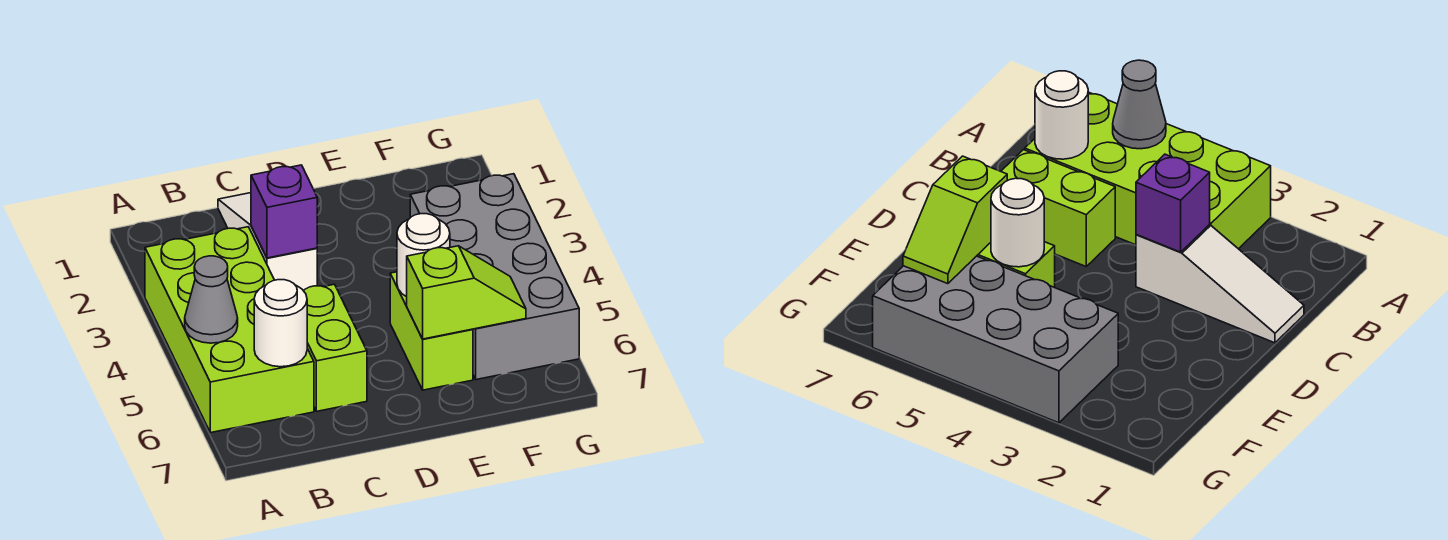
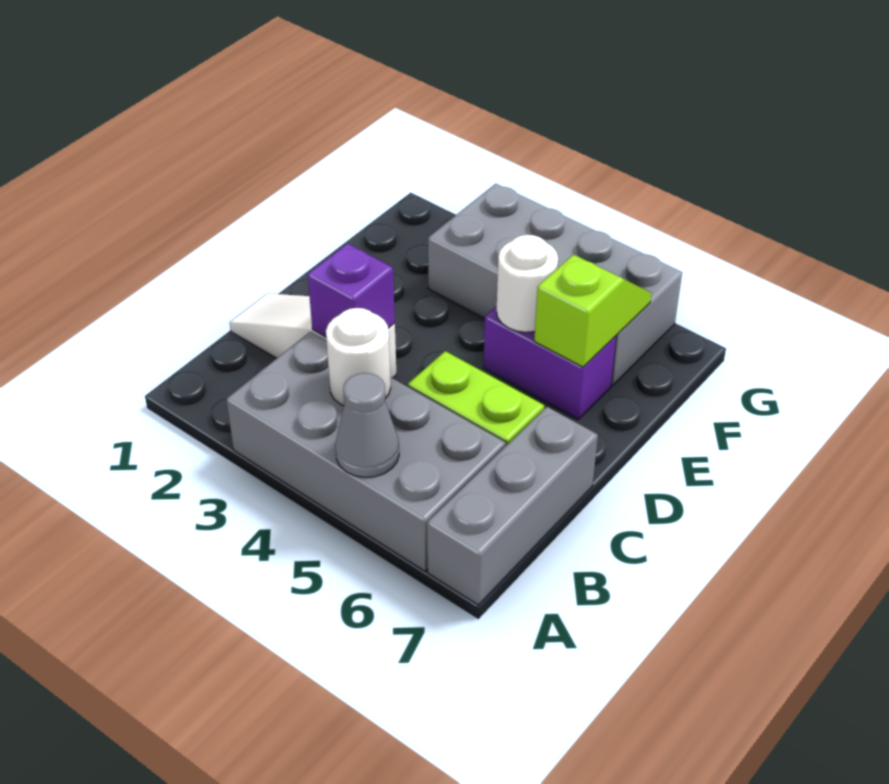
lime brick A3:B6 level 1 -> grey brick A3:B6 level 1
none -> grey brick A7:C7 level 1
white round brick B6 level 2 -> white round brick B4 level 2
lime brick E5:E6 level 1 -> purple brick E5:E6 level 1

